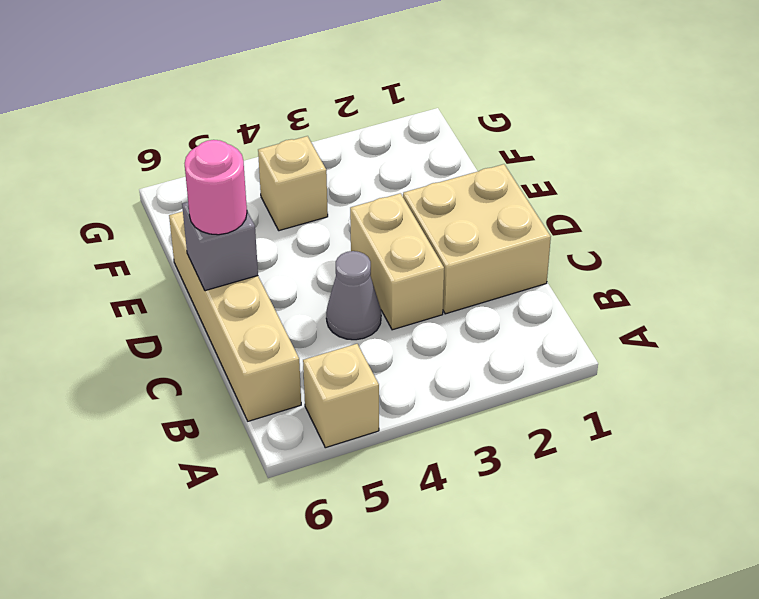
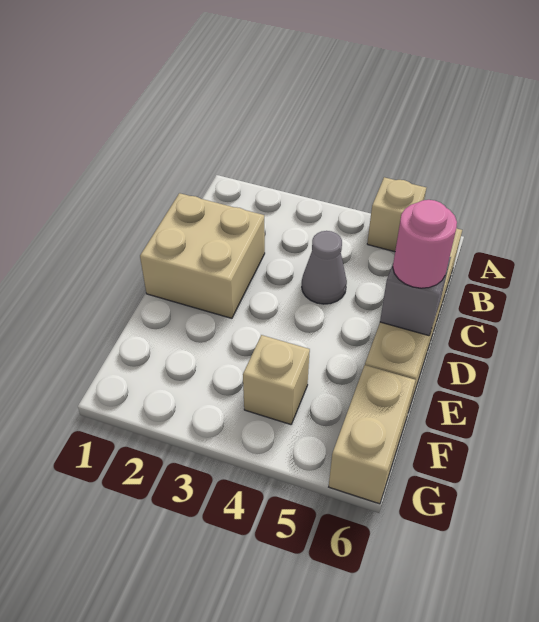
tan brick C3:D3 level 1 -> tan brick F6:G6 level 1

